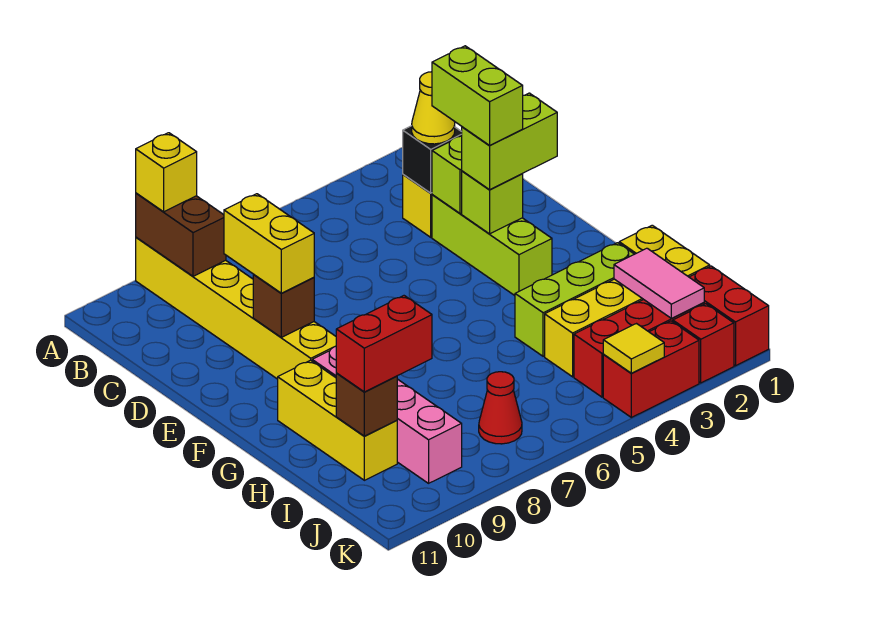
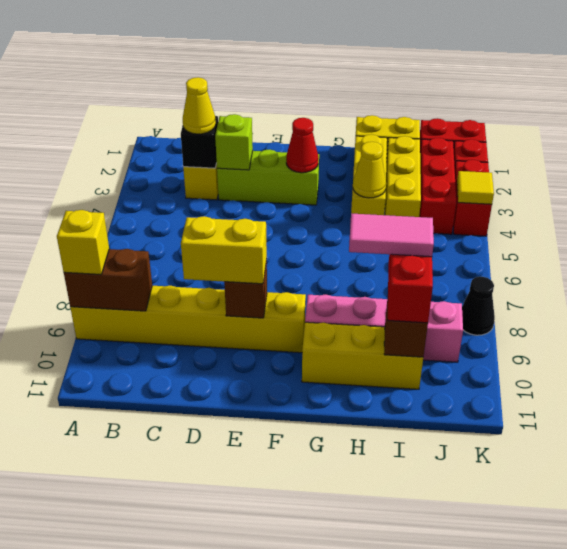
lime brick D3:E3 level 4 -> none
lime brick E2:E3 level 3 -> none
lime brick E3 level 2 -> none
lime brick H2:H4 level 1 -> yellow brick H2:H4 level 1
none -> yellow cone H4 level 2
pink tile I2:J2 level 2 -> pink tile H9:I9 level 4
red cone J7 level 1 -> red cone F3 level 2
none -> black cone K8 level 1

